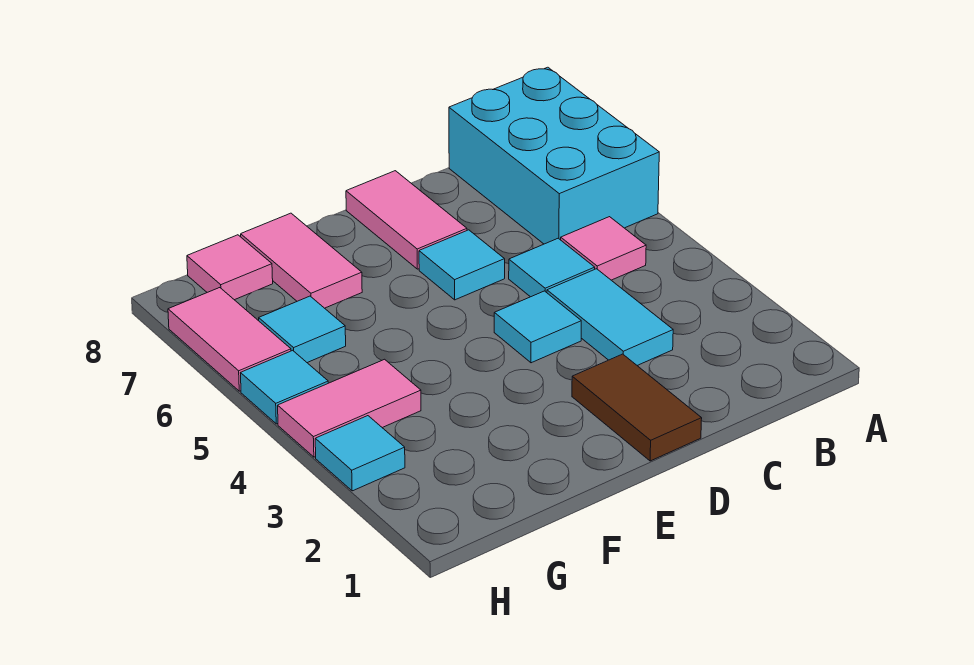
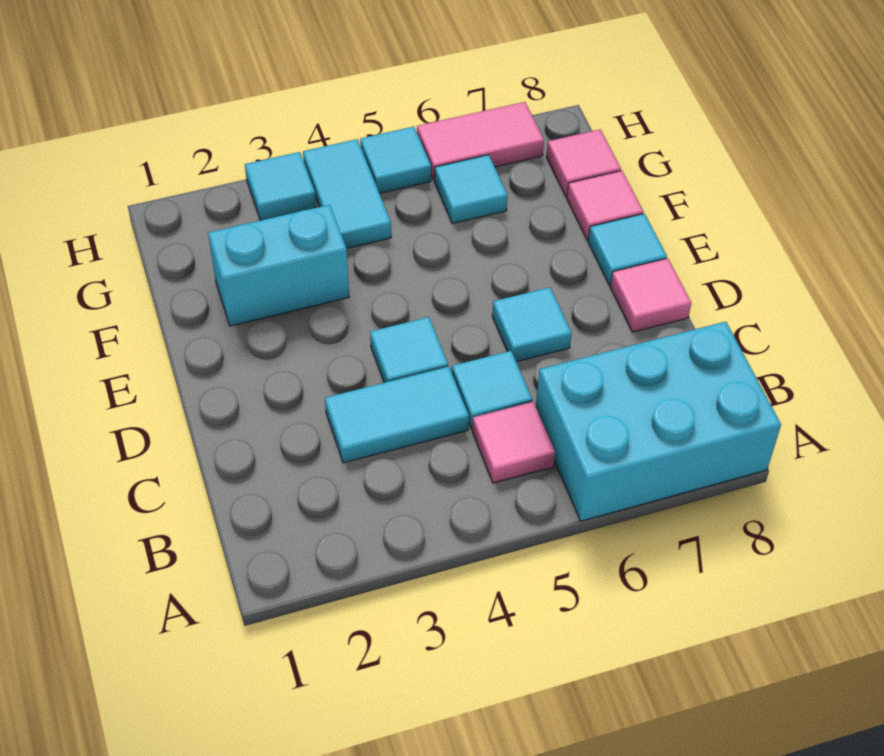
brown tile D1:D2 level 1 -> none
pink tile D7:D8 level 1 -> pink tile D8 level 1
none -> cyan tile E8 level 1
none -> cyan brick F2:F3 level 1
pink tile F7:F8 level 1 -> pink tile F8 level 1
pink tile G4:H4 level 1 -> cyan tile G4:H4 level 1

